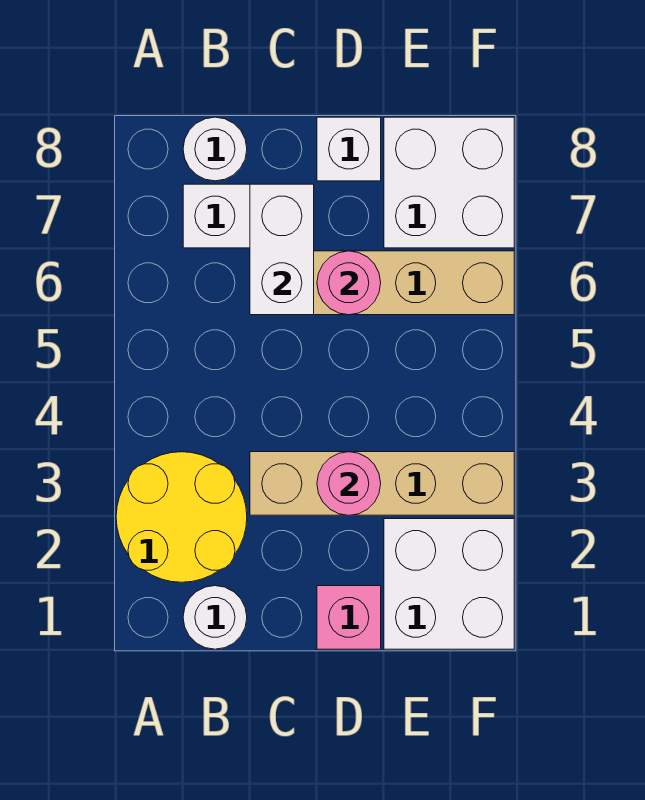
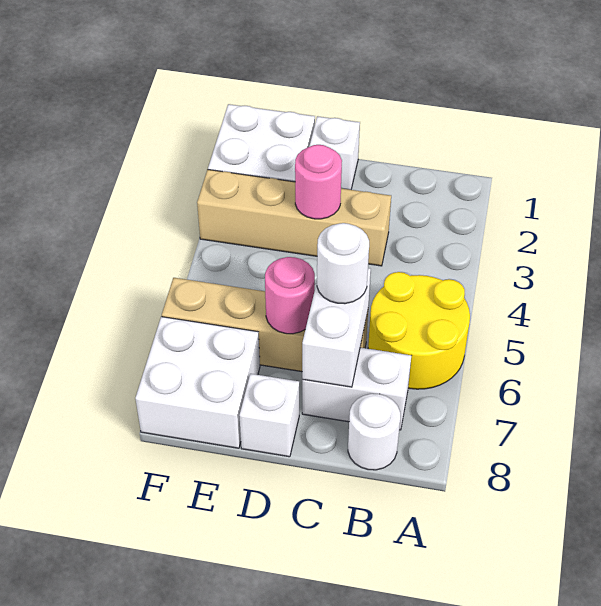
yellow round brick A2:B3 level 1 -> yellow round brick A5:B6 level 1
white round brick B1 level 1 -> white round brick C6 level 3
pink brick D1 level 1 -> white brick D1 level 1

